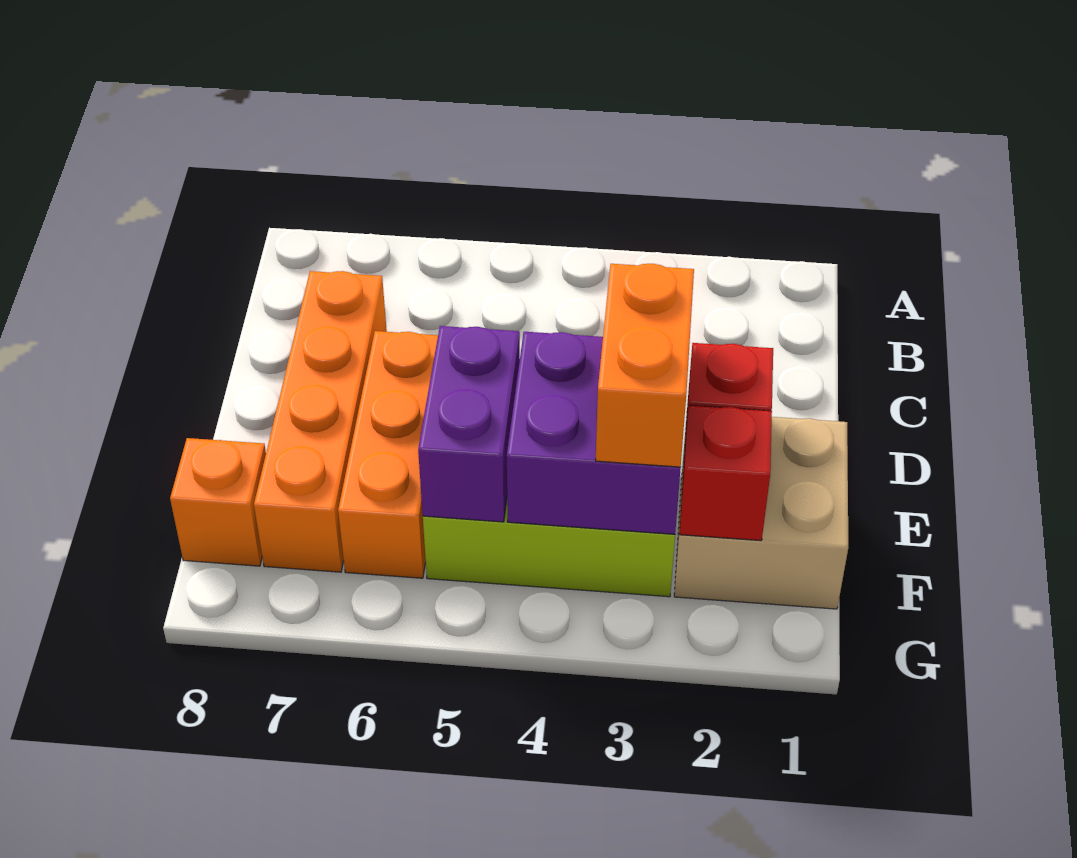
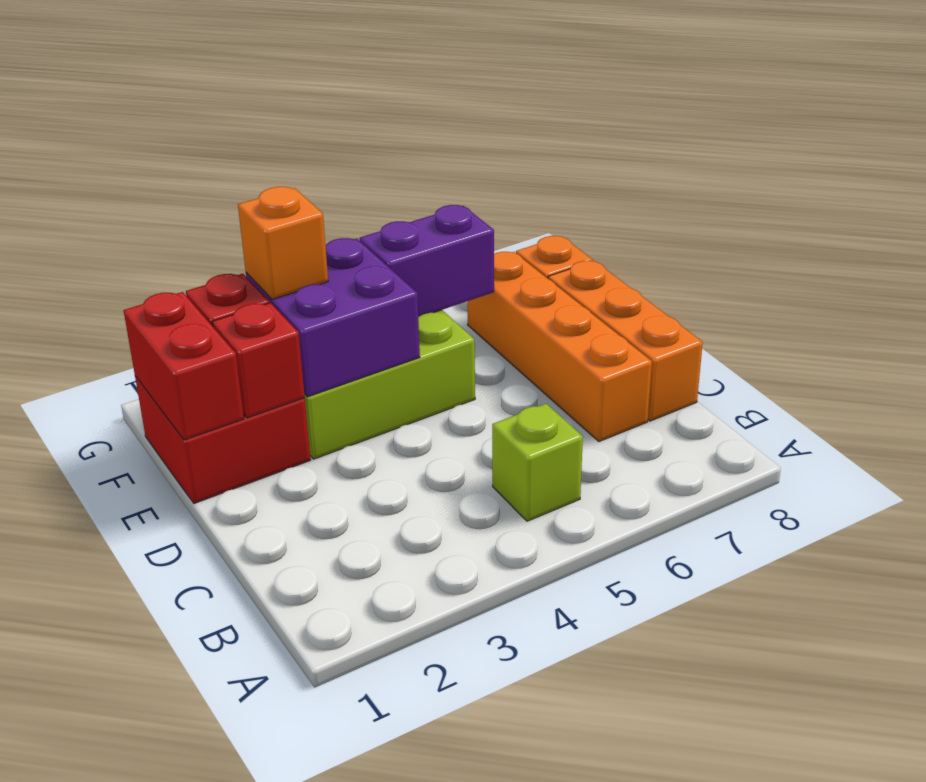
none -> lime brick B5 level 1
orange brick D6:F6 level 1 -> orange brick C8:E8 level 1
tan brick E1:F2 level 1 -> red brick E1:F2 level 1
none -> red brick E1:F1 level 2
orange brick E3:F3 level 3 -> orange brick F3 level 3
purple brick E5:F5 level 2 -> purple brick F5:F6 level 2

